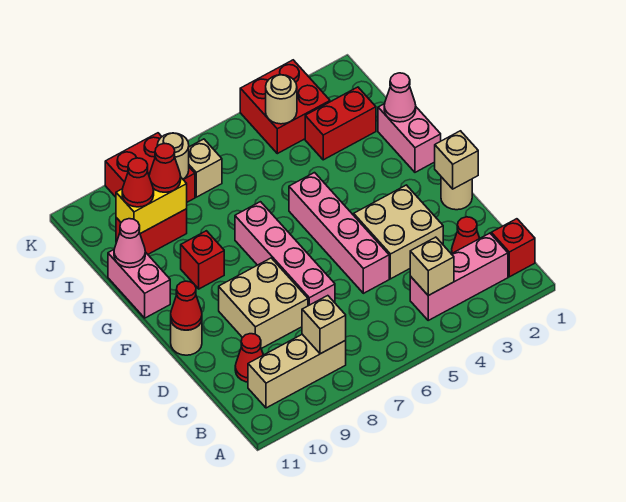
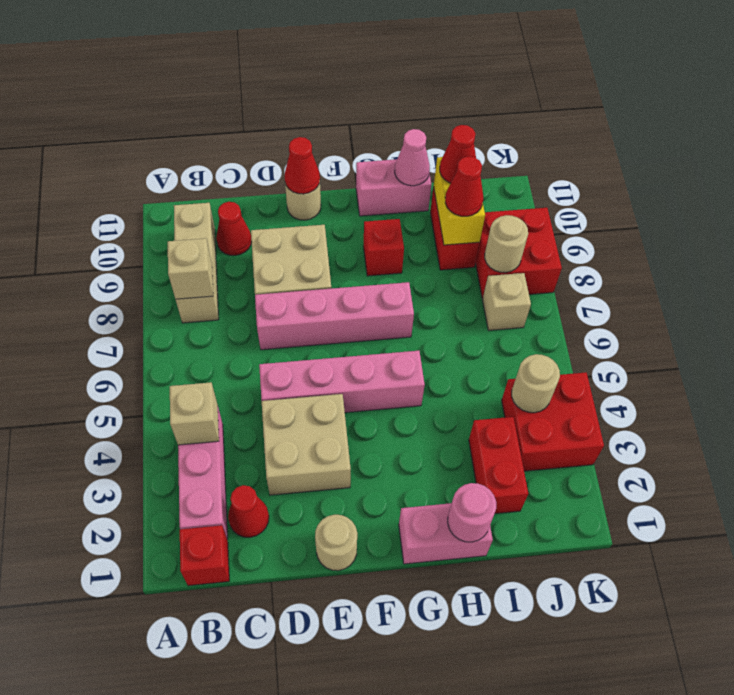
tan brick E1 level 2 -> none
pink cone H1 level 2 -> pink round brick H1 level 2

